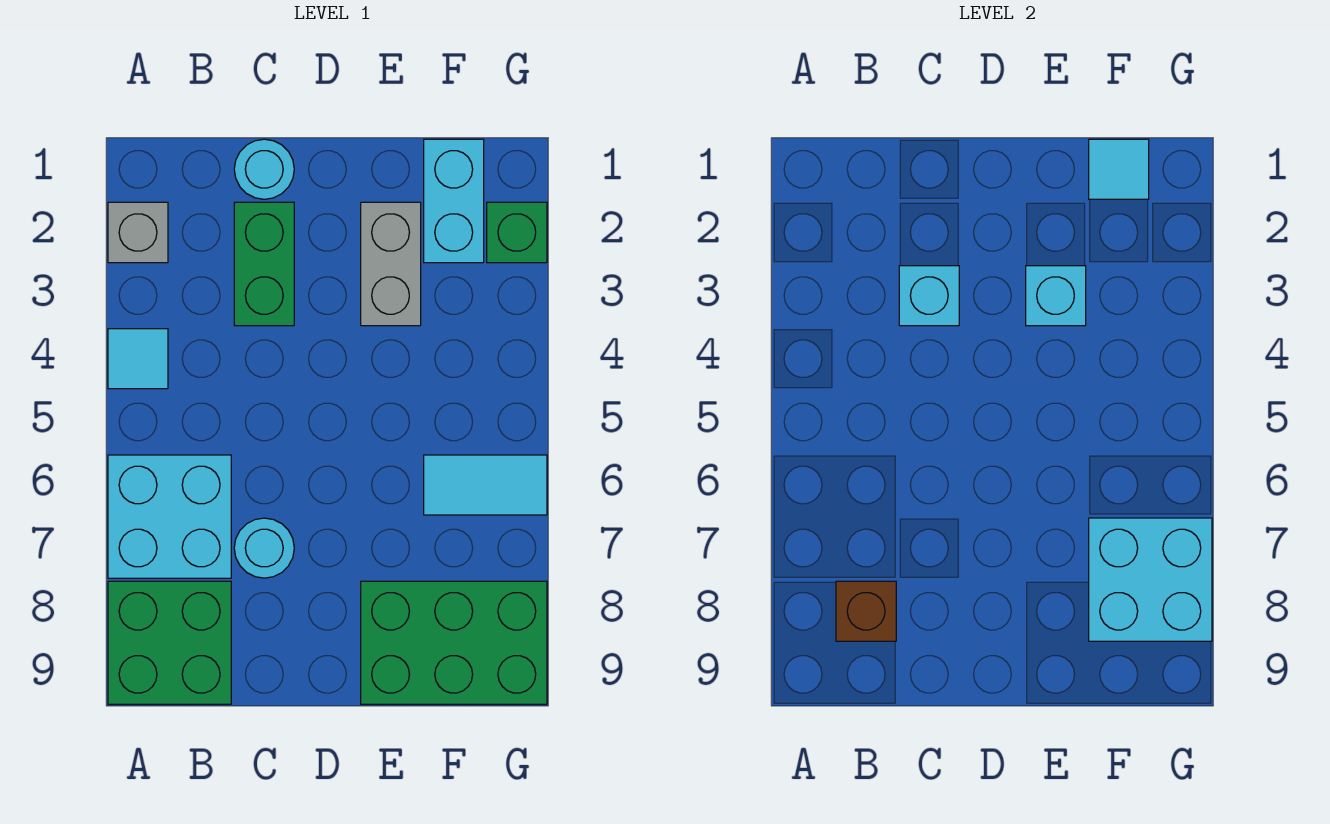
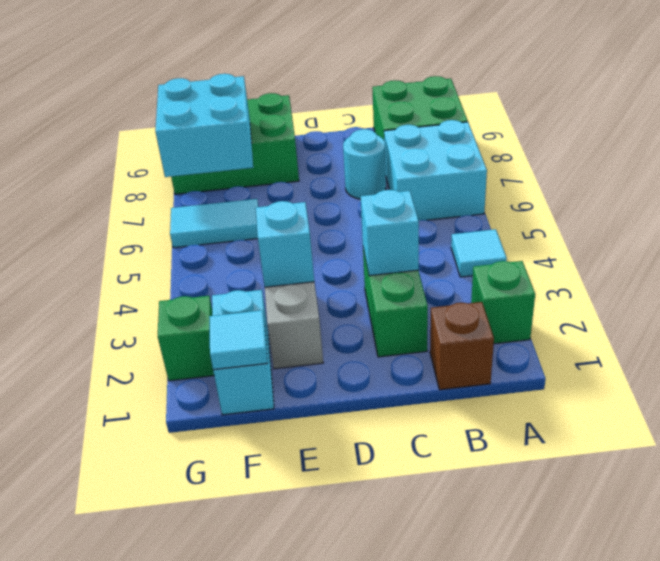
grey brick A2 level 1 -> green brick A2 level 1
brown brick B8 level 2 -> brown brick B1 level 1
cyan round brick C1 level 1 -> none

